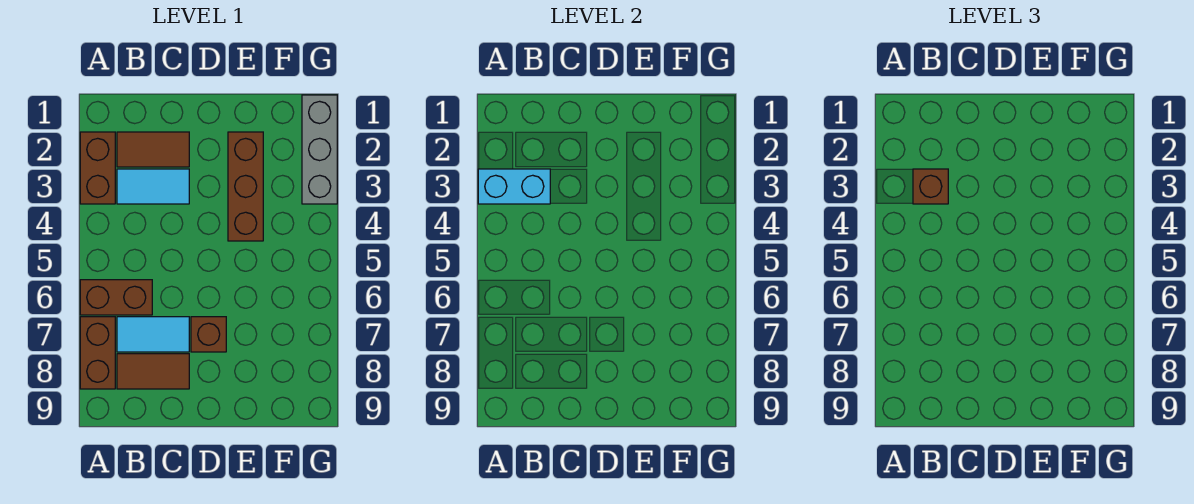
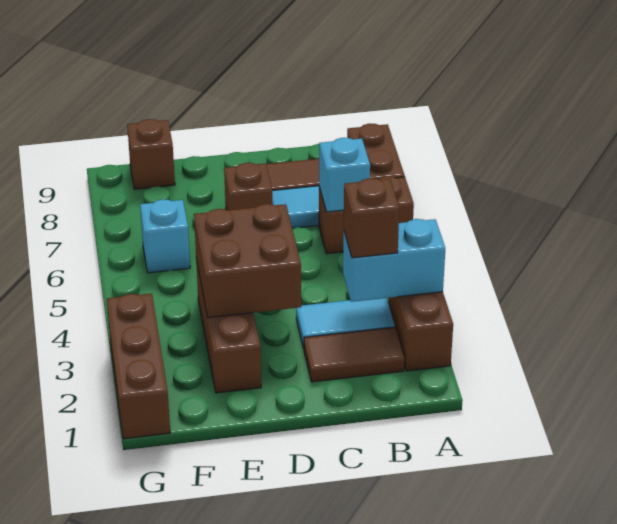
none -> cyan brick B6 level 2
none -> brown brick D3:E4 level 2
none -> cyan brick F6 level 1
none -> brown brick F9 level 1
grey brick G1:G3 level 1 -> brown brick G1:G3 level 1

